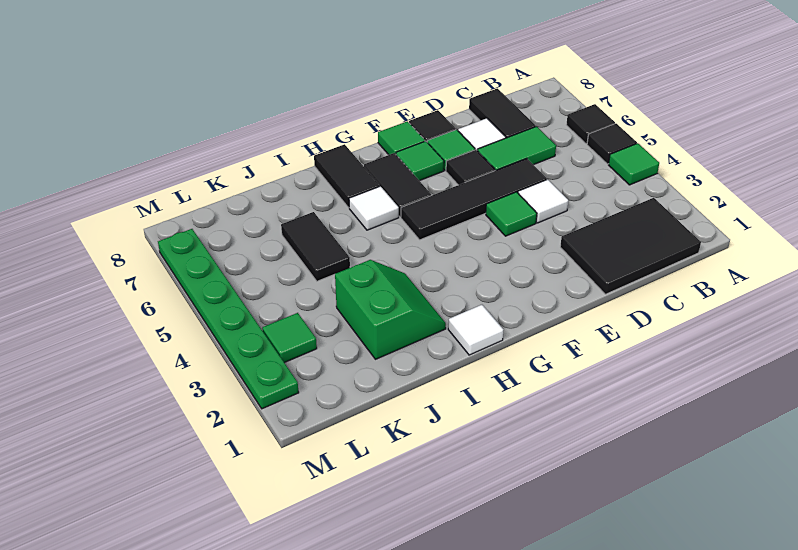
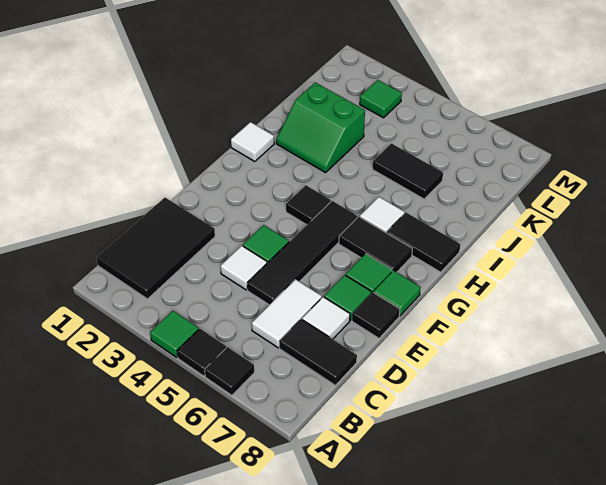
green tile C6:D6 level 1 -> white tile C6:D6 level 1
black tile E6 level 1 -> black tile G4 level 1
green plate M2:M7 level 1 -> none

